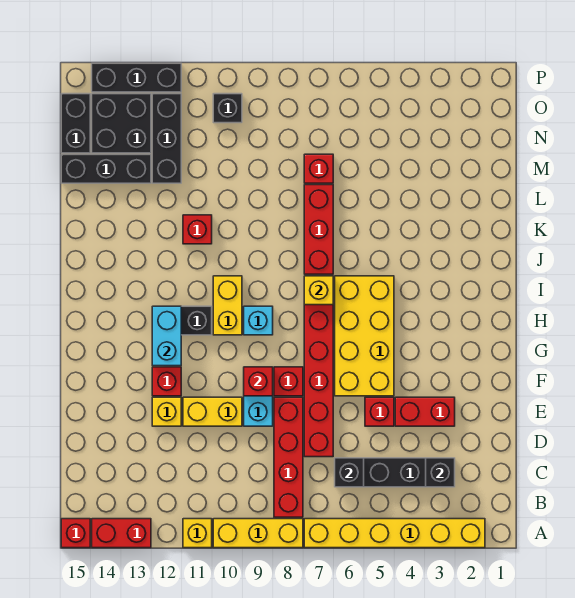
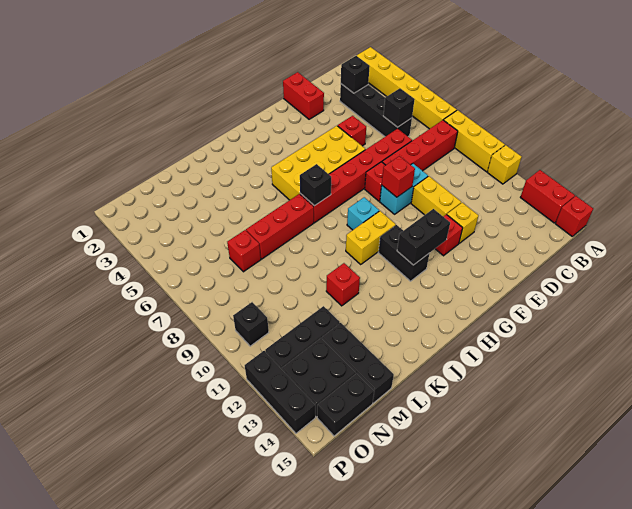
red brick E3:E4 level 1 -> red brick E1:E2 level 1
cyan brick G12:H12 level 2 -> black brick G12:H12 level 2
yellow brick I7 level 2 -> black brick I7 level 2

